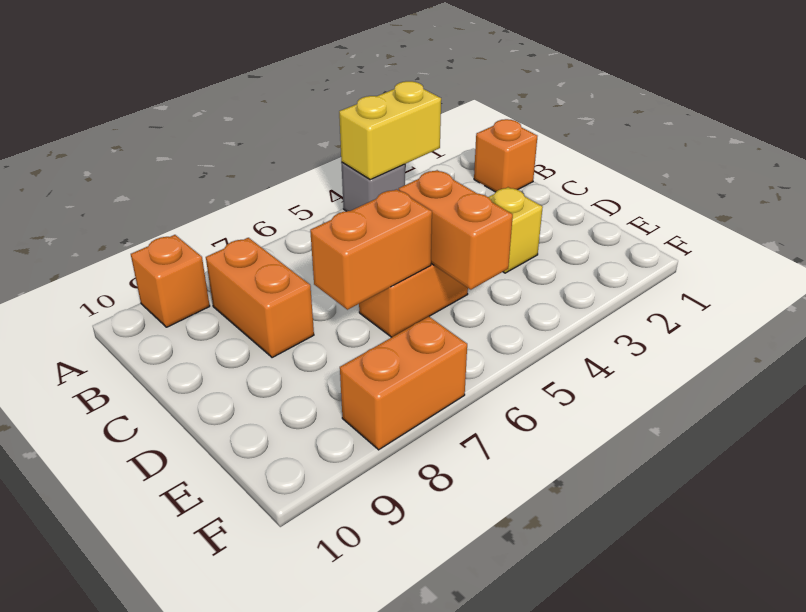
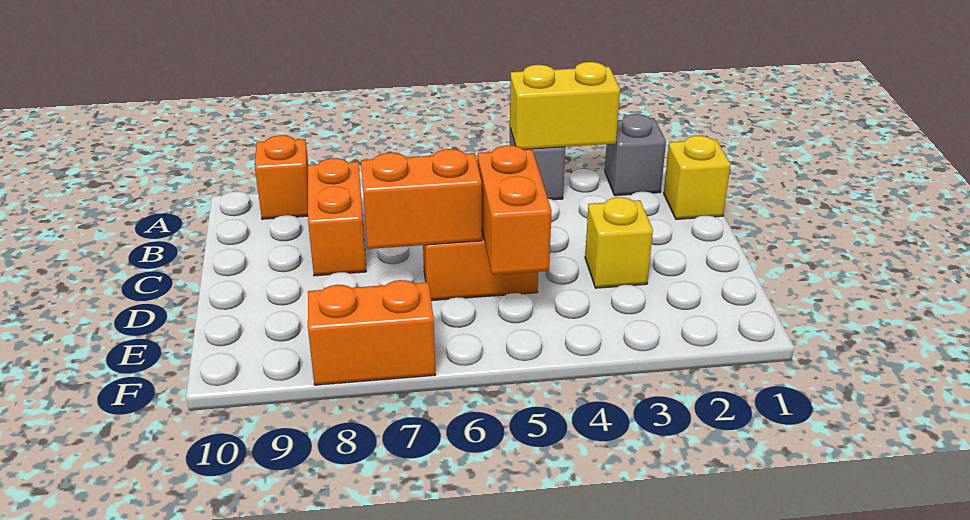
none -> grey brick A2 level 1
orange brick B1 level 1 -> yellow brick B1 level 1

